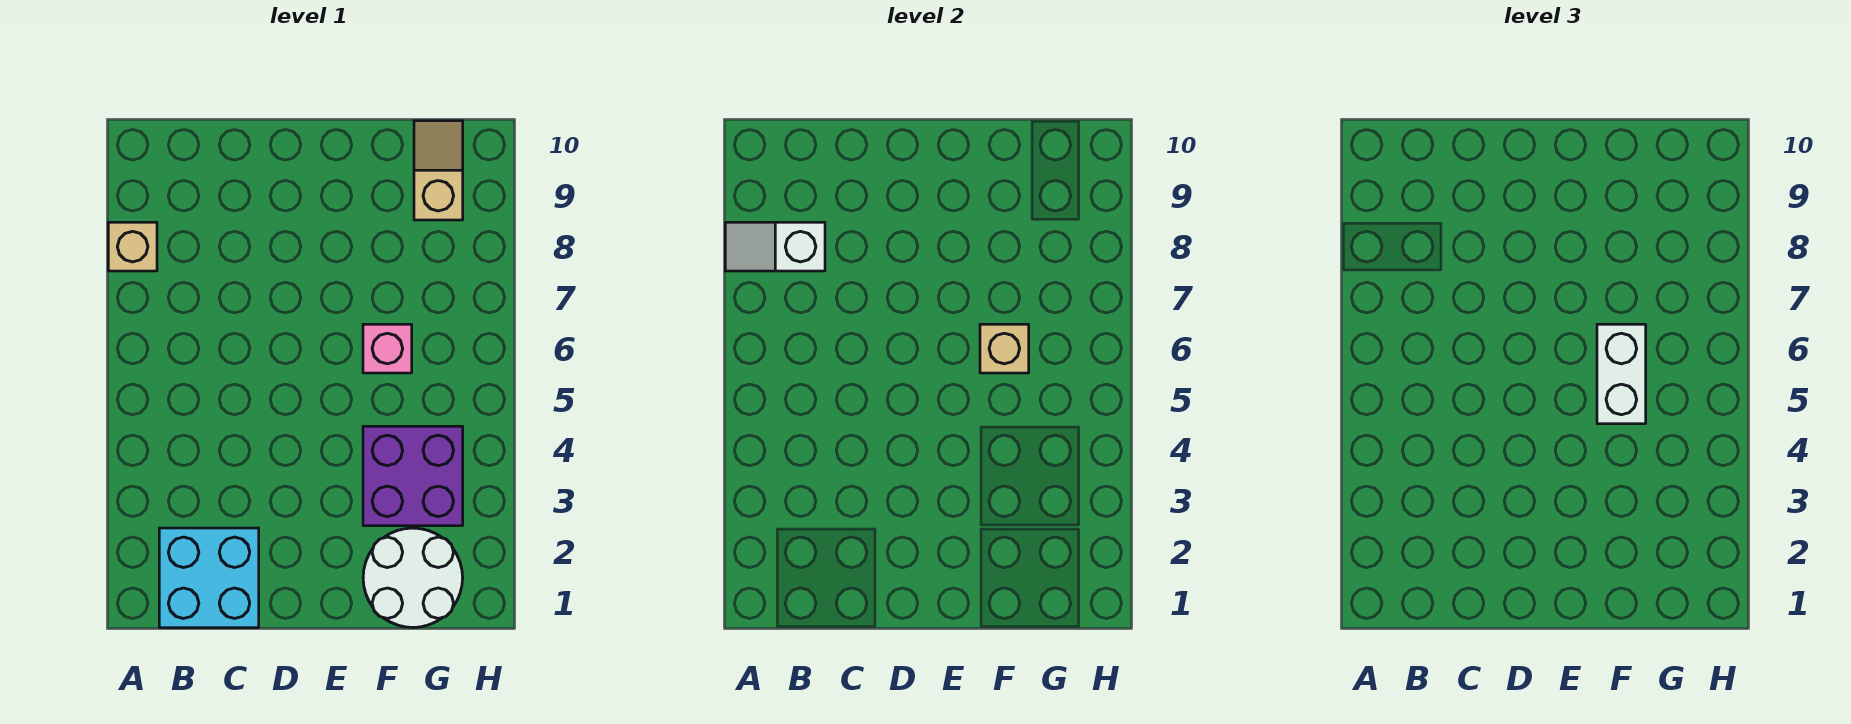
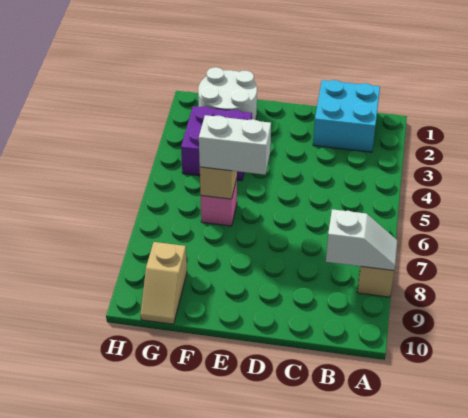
white brick F5:F6 level 3 -> white brick E6:F6 level 3

